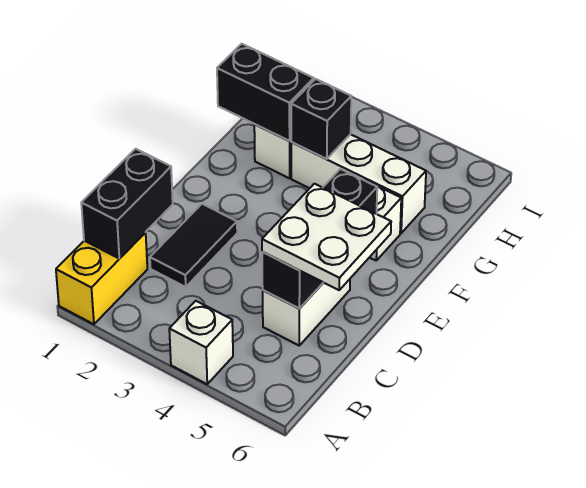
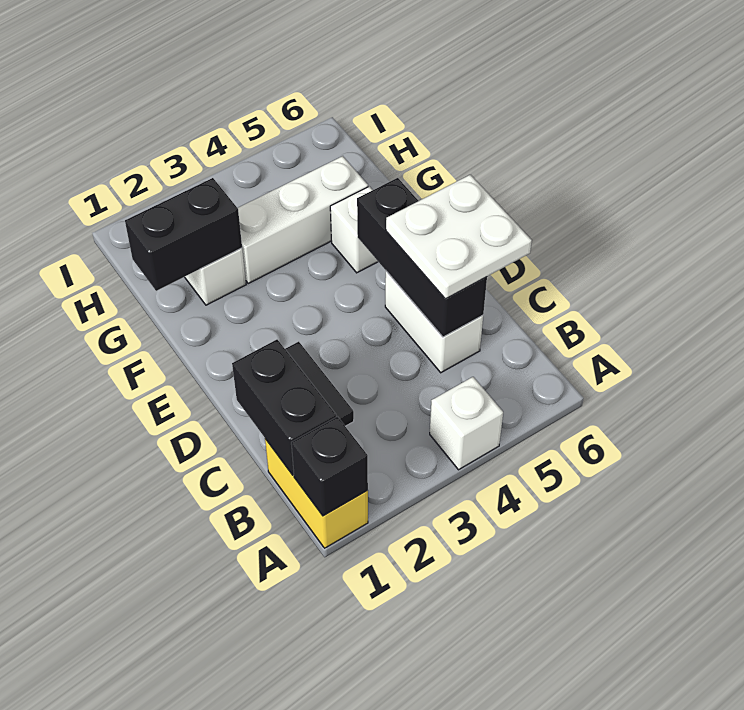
black brick G3 level 2 -> black brick A1 level 2

